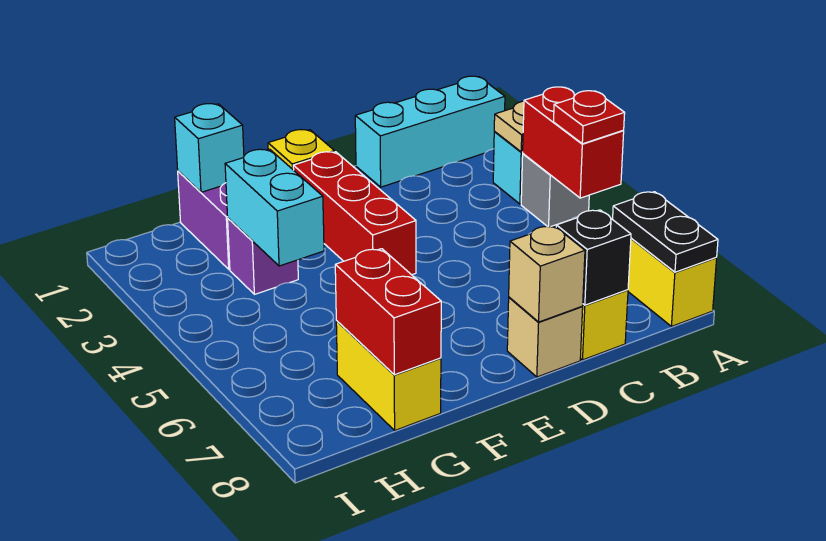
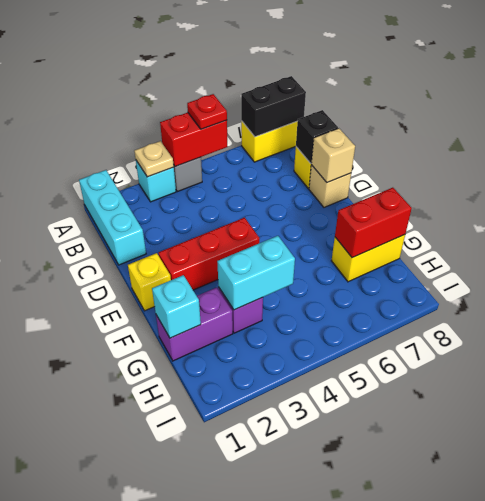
black plate A7:A8 level 2 -> black brick A7:A8 level 2

